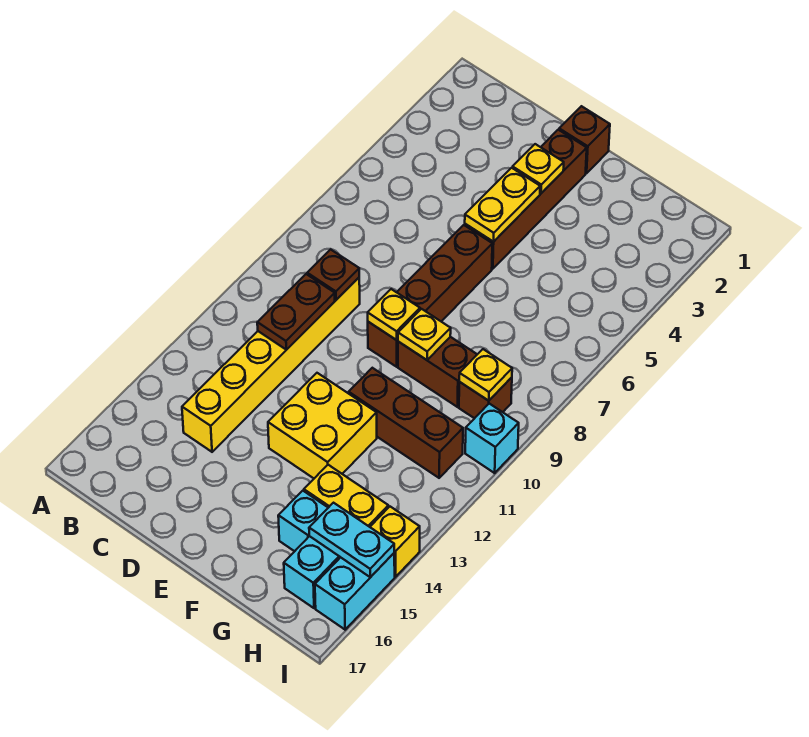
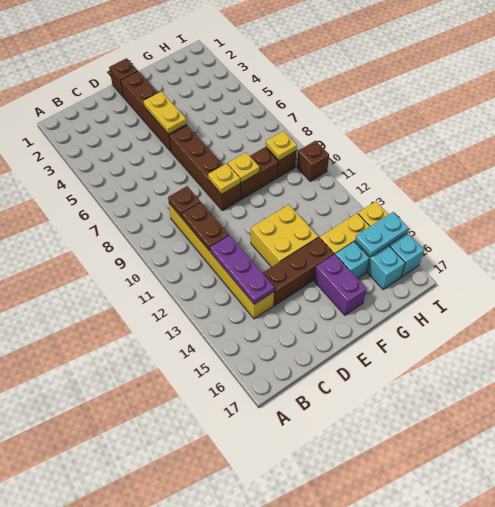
none -> purple plate C12:C14 level 2
yellow plate E3 level 2 -> none
brown brick F11:H11 level 1 -> brown brick D14:F14 level 1
none -> purple brick F15:F16 level 1
cyan brick I10 level 1 -> brown brick I10 level 1

